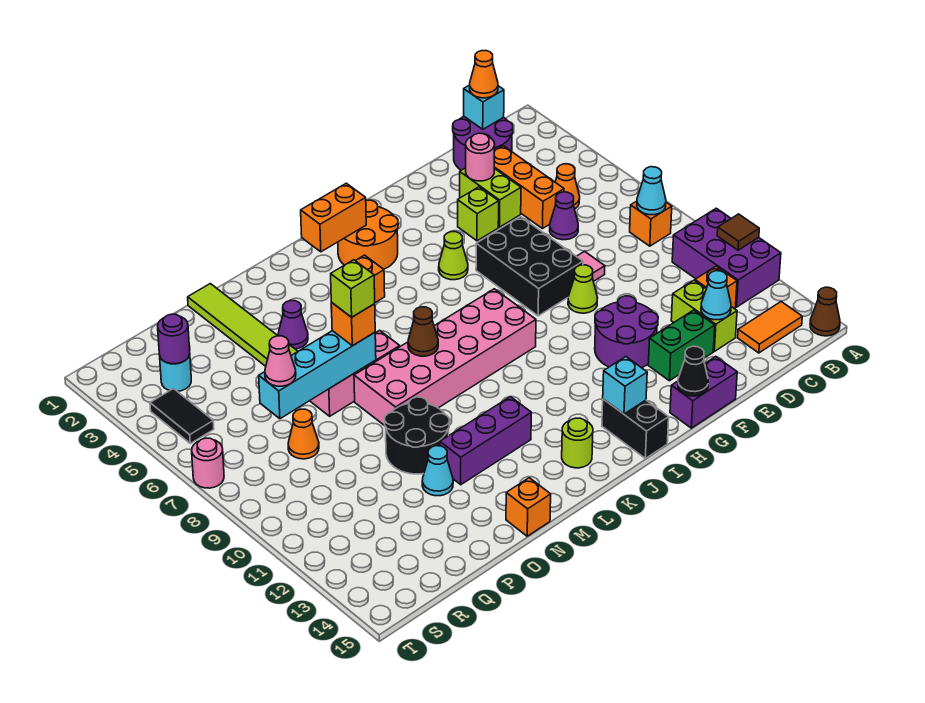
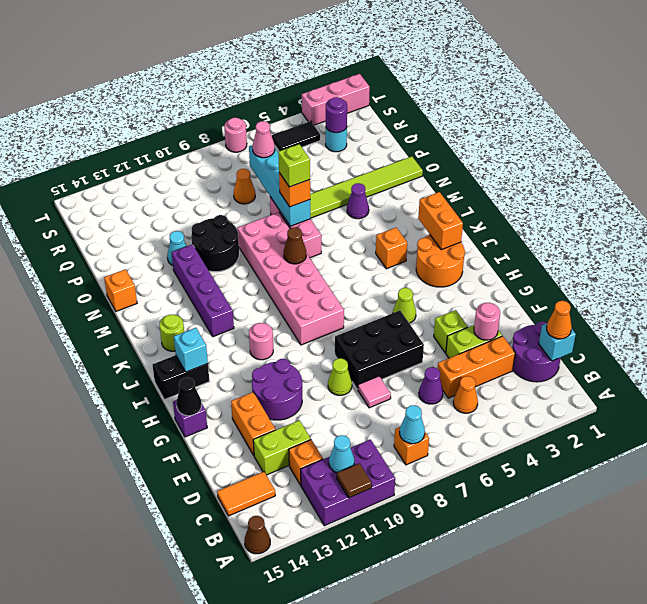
orange tile B14:C14 level 1 -> orange tile C14:C15 level 1
cyan cone D13 level 2 -> cyan cone B11 level 2
green brick E13:F13 level 1 -> orange brick E13:F13 level 1
purple brick F15:G15 level 1 -> purple brick G15 level 1
none -> pink round brick I11 level 1
purple brick L12:N12 level 1 -> purple brick K12:N12 level 1
none -> pink brick T1:T3 level 1

